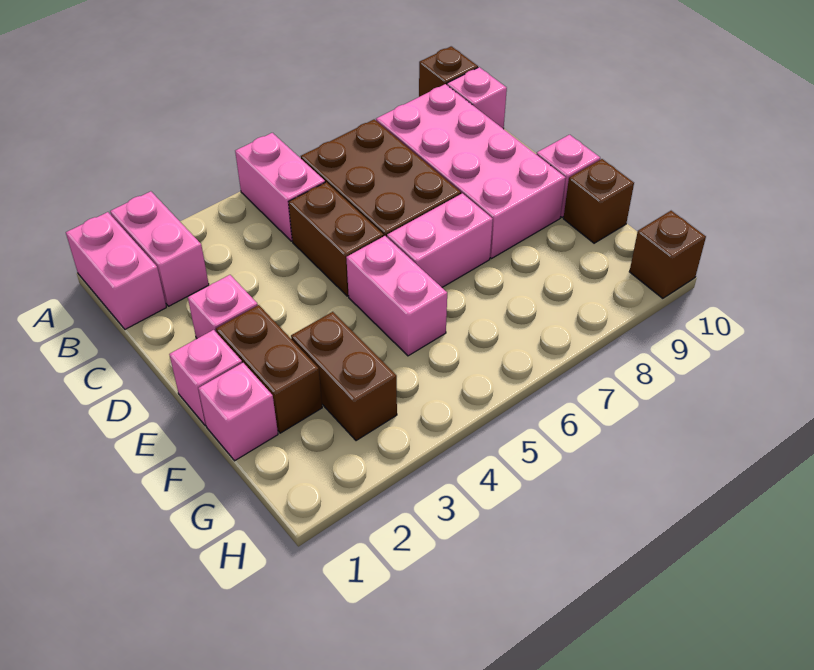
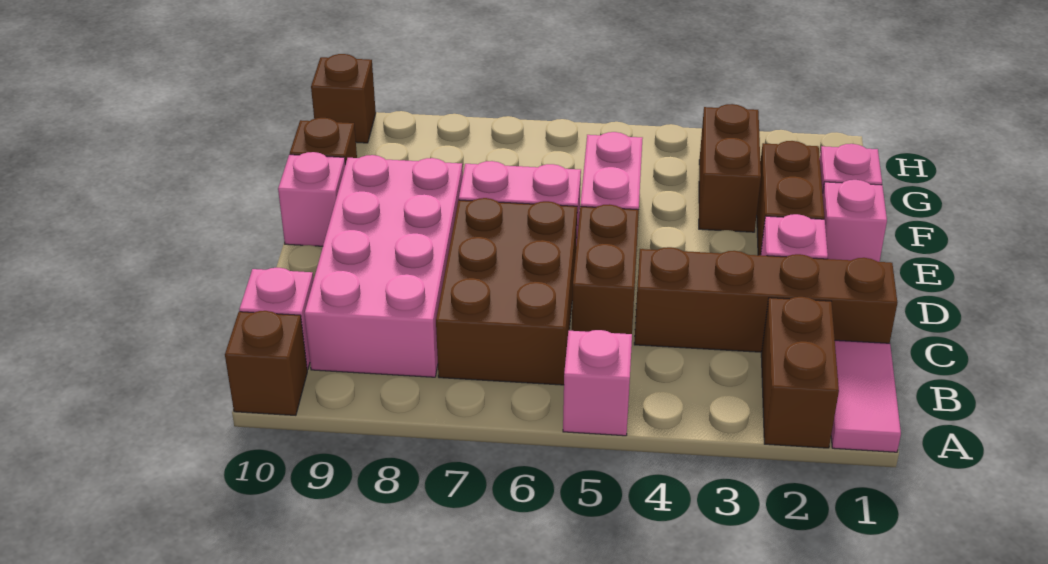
pink brick A1:B1 level 1 -> pink tile A1:B1 level 1
pink brick A2:B2 level 1 -> brown brick A2:B2 level 1
pink brick A5:B5 level 1 -> pink brick A5 level 1
none -> brown brick C1:C4 level 1

